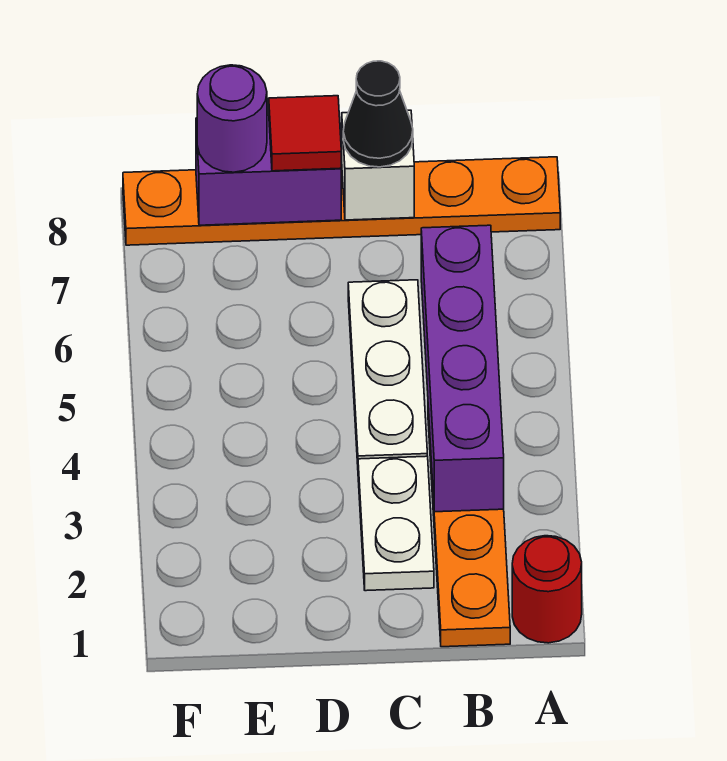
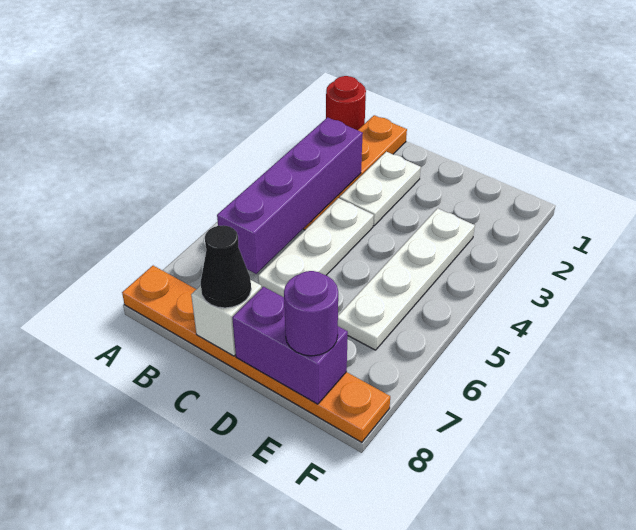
red tile D8 level 3 -> none
none -> white plate E3:E6 level 1

